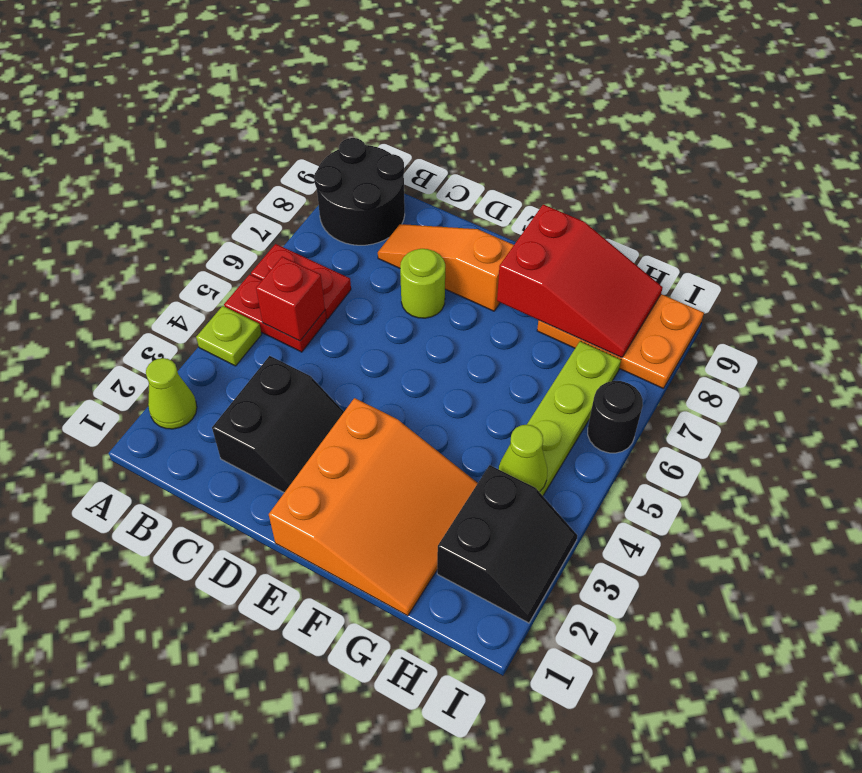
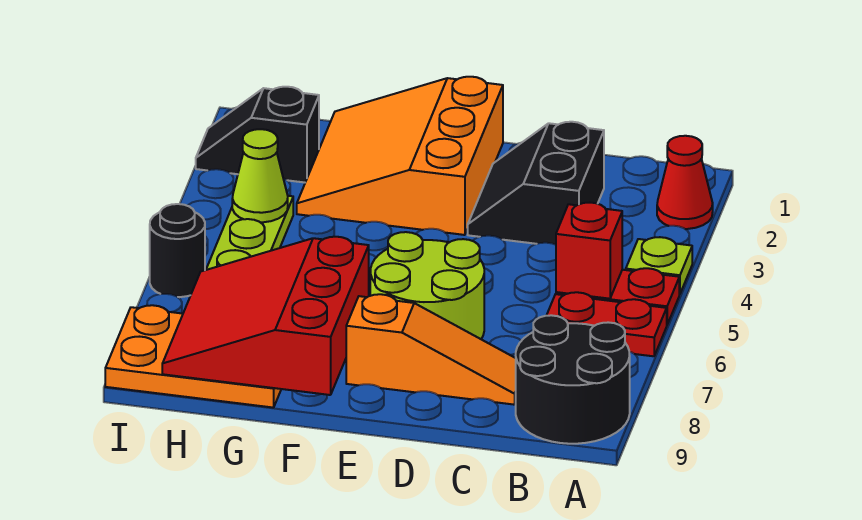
lime cone A2 level 1 -> red cone A2 level 1
lime round brick D7 level 1 -> lime round brick D6:E7 level 1
red slope F8:H9 level 2 top F -> red slope F7:H9 level 2 top F
black slope H2:I3 level 1 top H -> black slope H2:I2 level 1 top H

